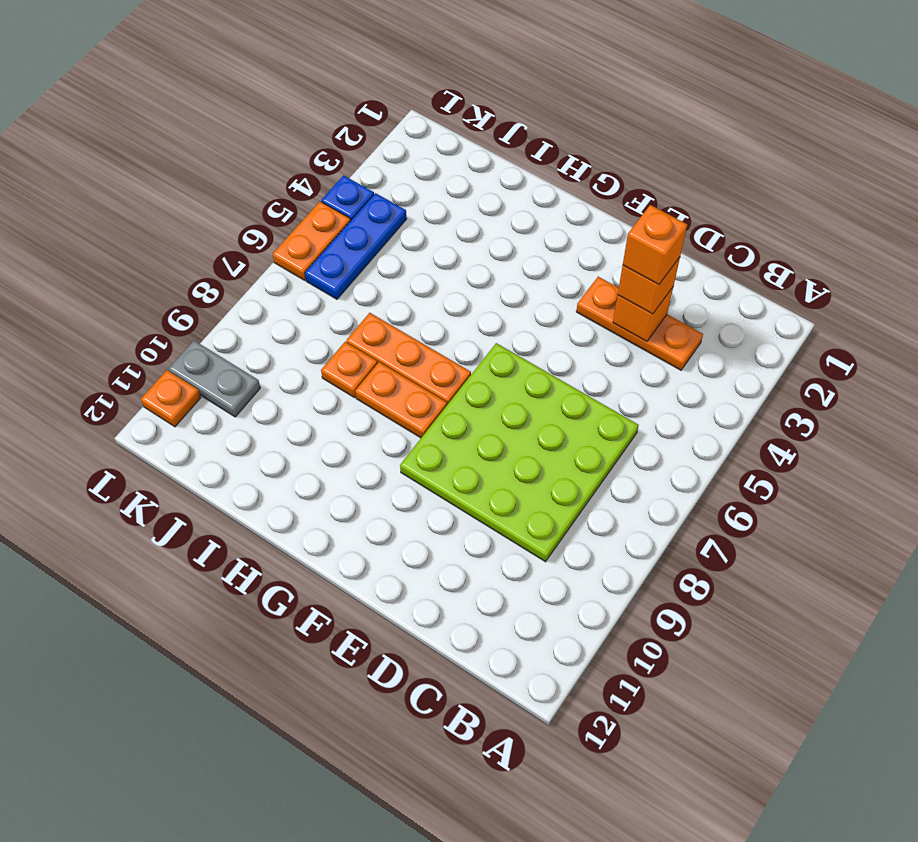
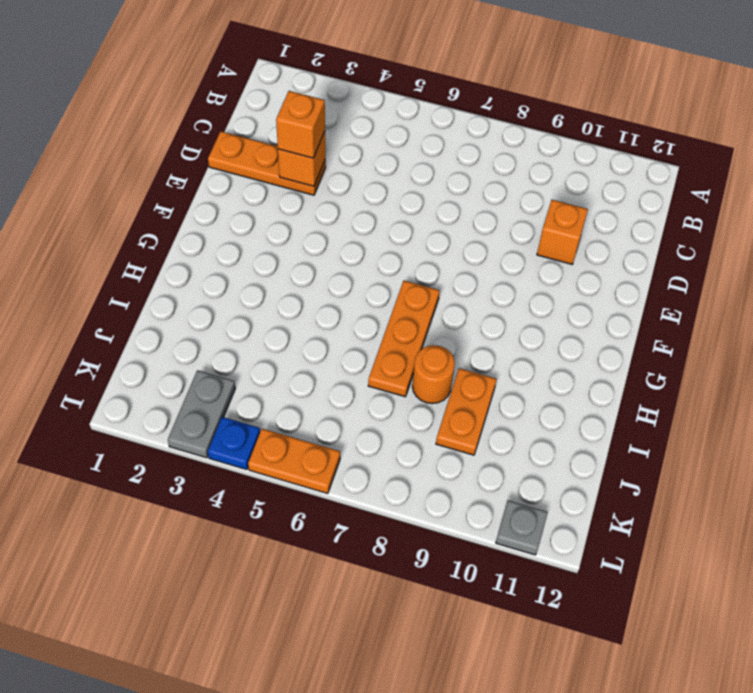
orange plate C3:E3 level 1 -> orange plate D1:D3 level 1
lime plate C6:F9 level 1 -> none
orange brick D3 level 4 -> orange brick D10 level 1
orange plate G8:H8 level 1 -> orange plate I9:J9 level 1
orange plate I8 level 1 -> orange round brick I8 level 1
blue plate K4:K6 level 1 -> none
grey plate K10:L10 level 1 -> grey plate K3:L3 level 1
orange plate L11 level 1 -> grey plate L11 level 1

